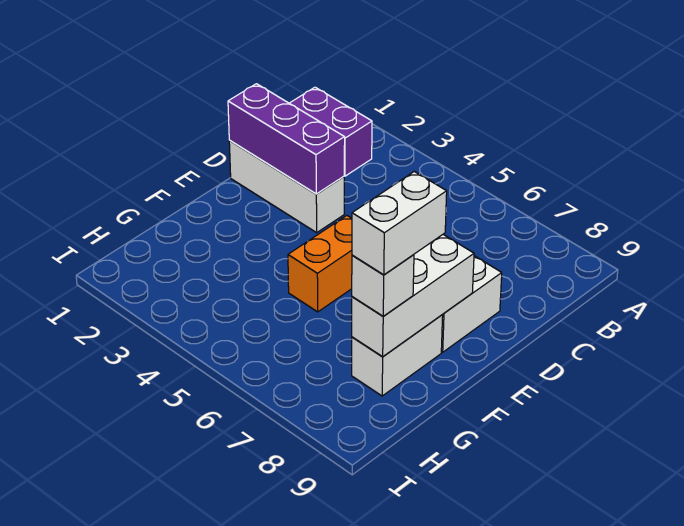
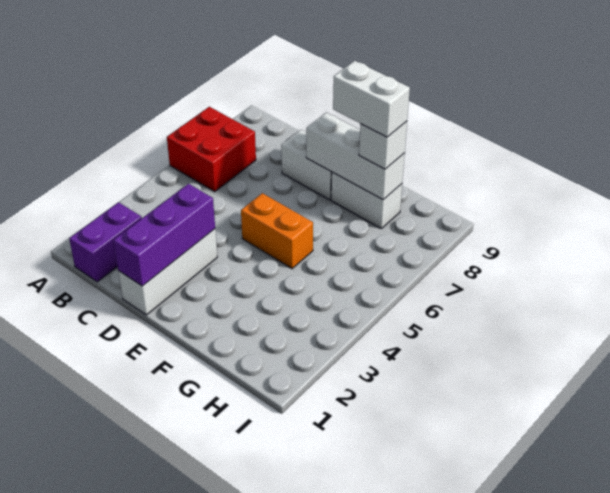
none -> red brick A6:B7 level 1

